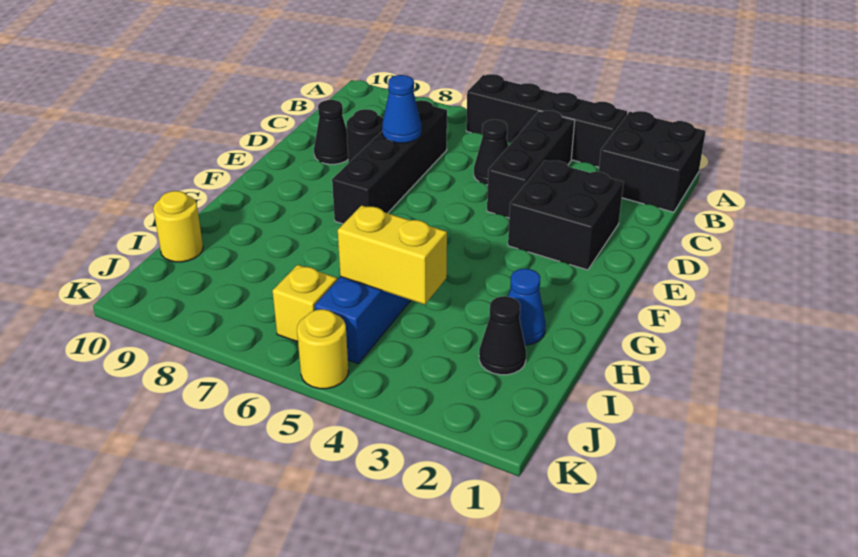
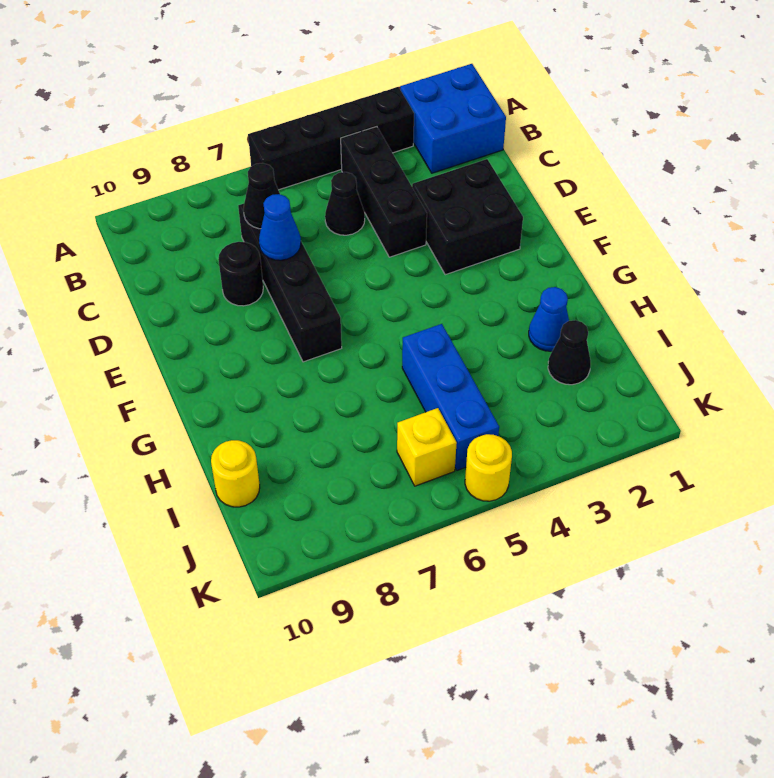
black brick A1:B2 level 1 -> blue brick A1:B2 level 1
black cone D9 level 1 -> black cone C7 level 2
yellow brick I4:I5 level 2 -> none

